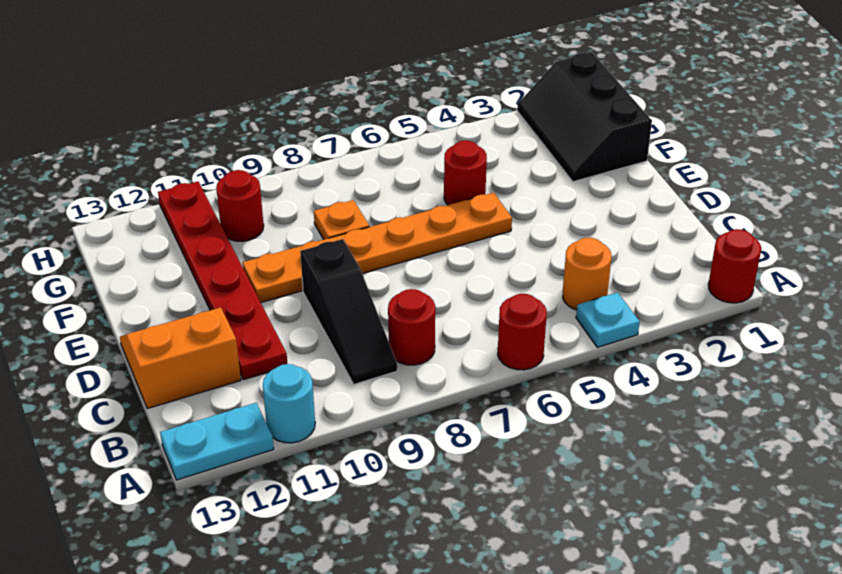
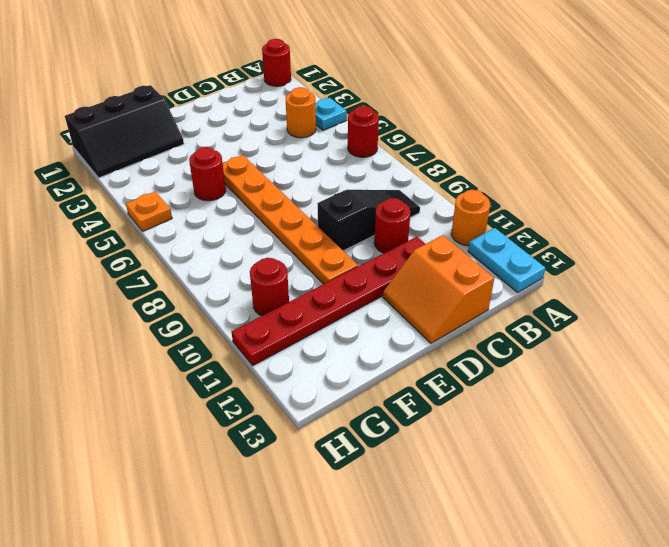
cyan round brick A11 level 1 -> orange round brick A11 level 1
red round brick B8 level 1 -> red round brick C10 level 1
orange plate F8 level 1 -> orange plate H5 level 1

